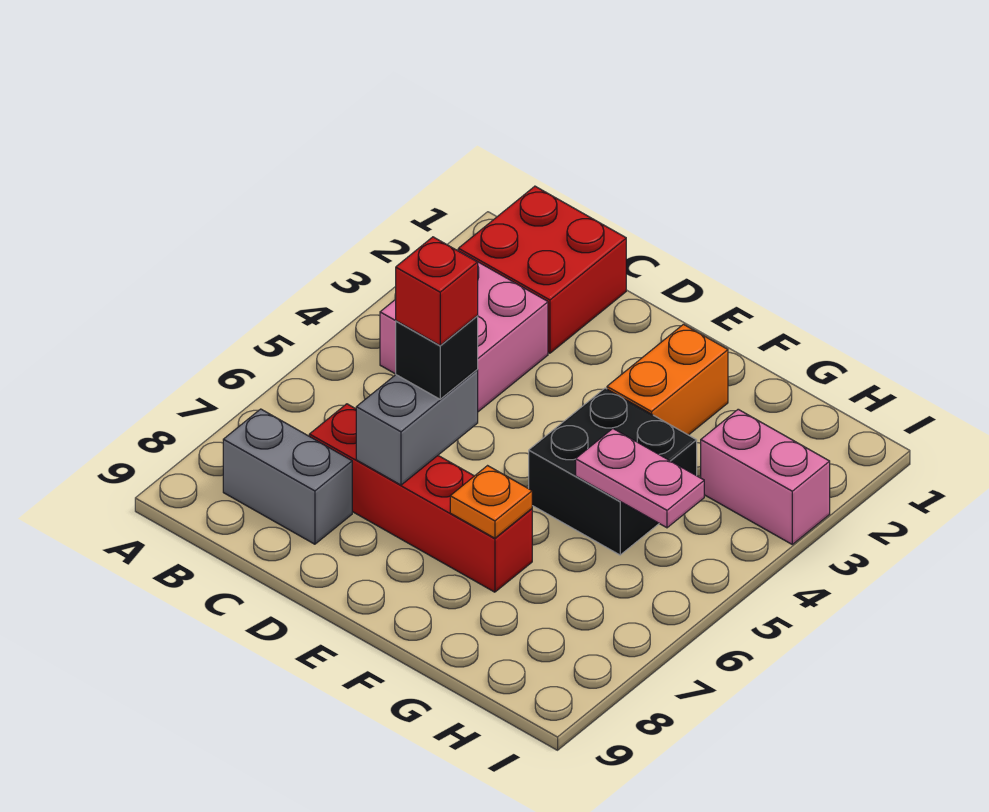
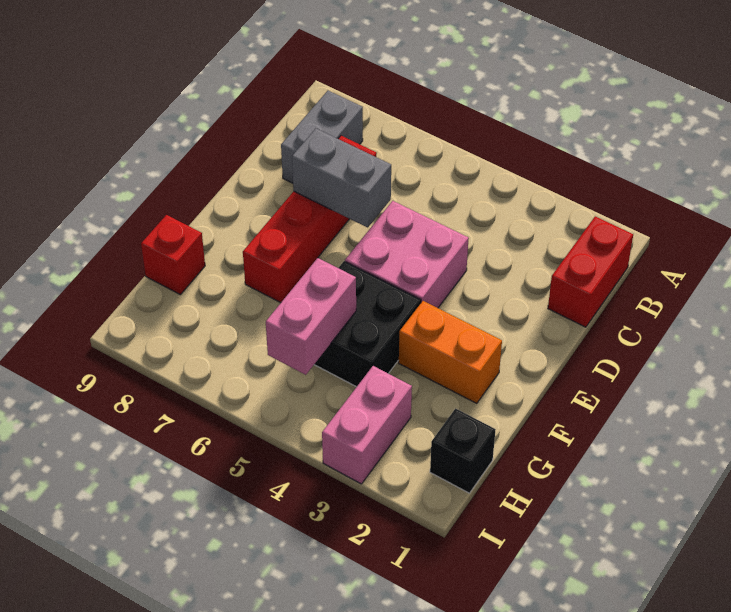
red brick B1:C2 level 1 -> red brick B1:C1 level 1
pink brick B3:C4 level 1 -> pink brick D4:E5 level 1
black brick D6 level 3 -> black brick H1 level 1
red brick D6 level 4 -> red brick G9 level 1
orange plate F7 level 2 -> none
pink plate G5:H5 level 2 -> pink brick G5:H5 level 2

